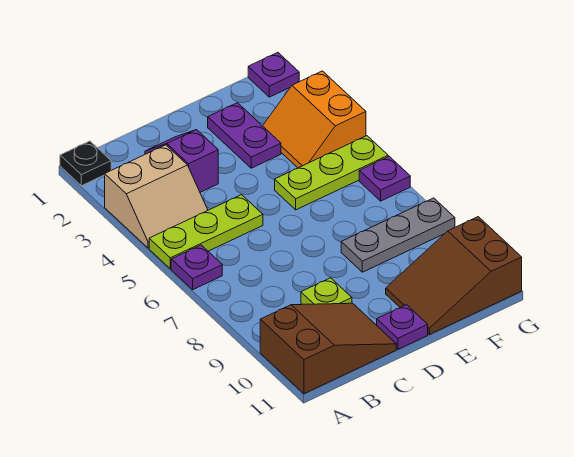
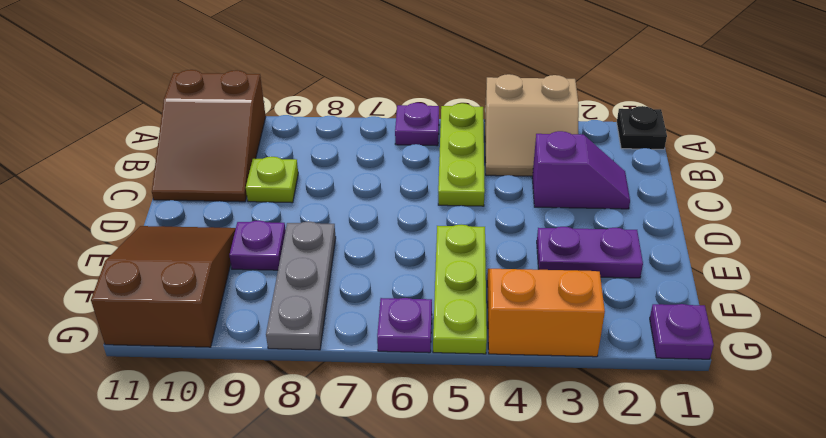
tan slope A3:B4 level 1 top 3 -> tan slope A3:B4 level 1 top A
purple plate D11 level 1 -> purple plate E9 level 1

